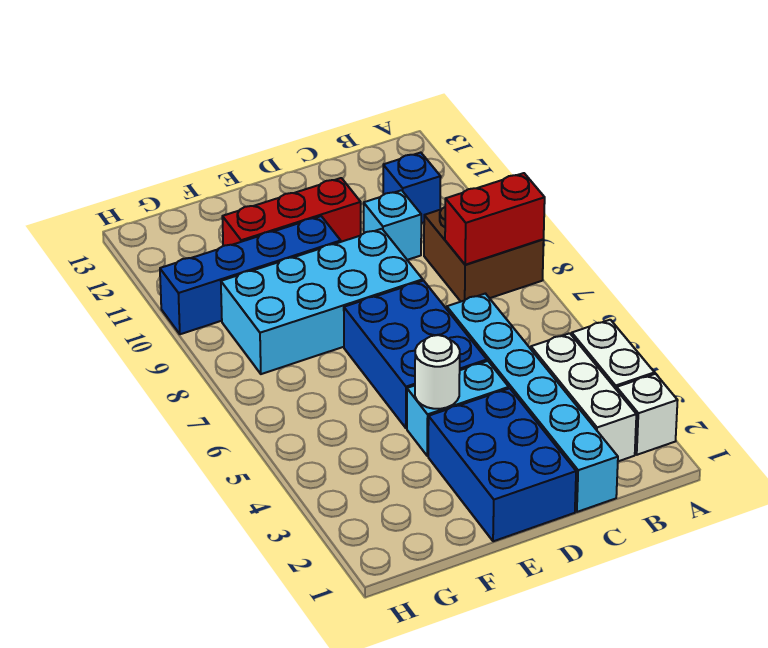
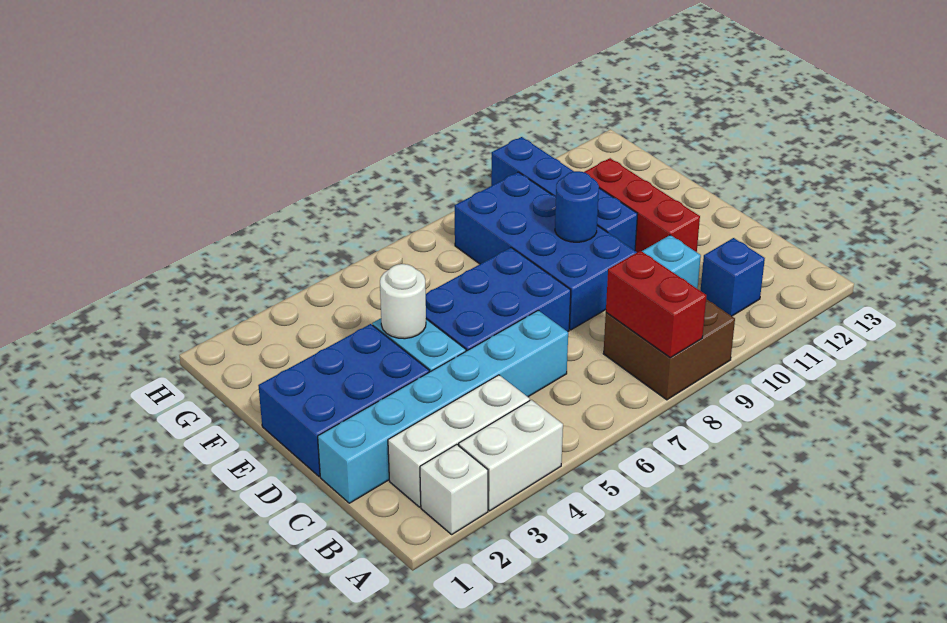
cyan brick D8:G9 level 1 -> blue brick D8:G9 level 1
none -> blue round brick E9 level 2

